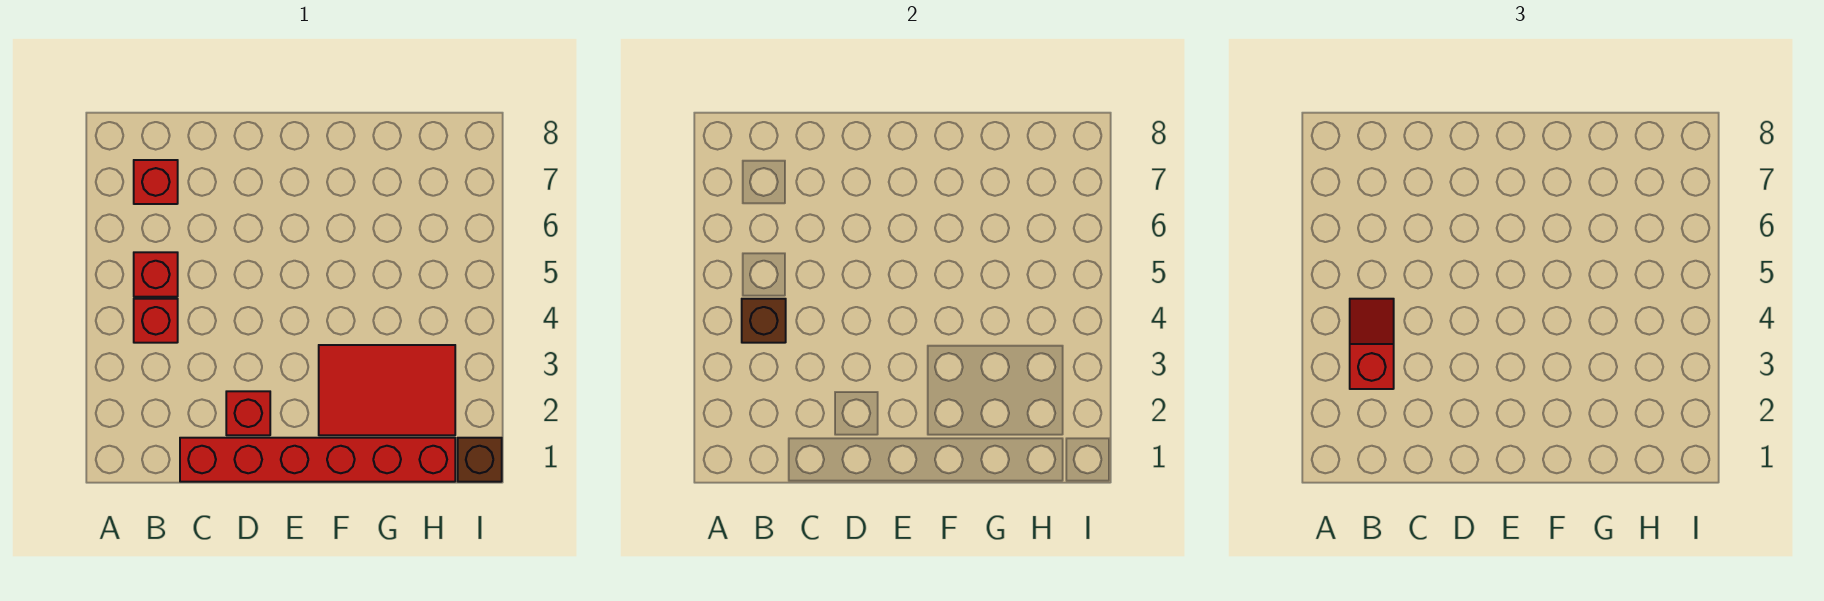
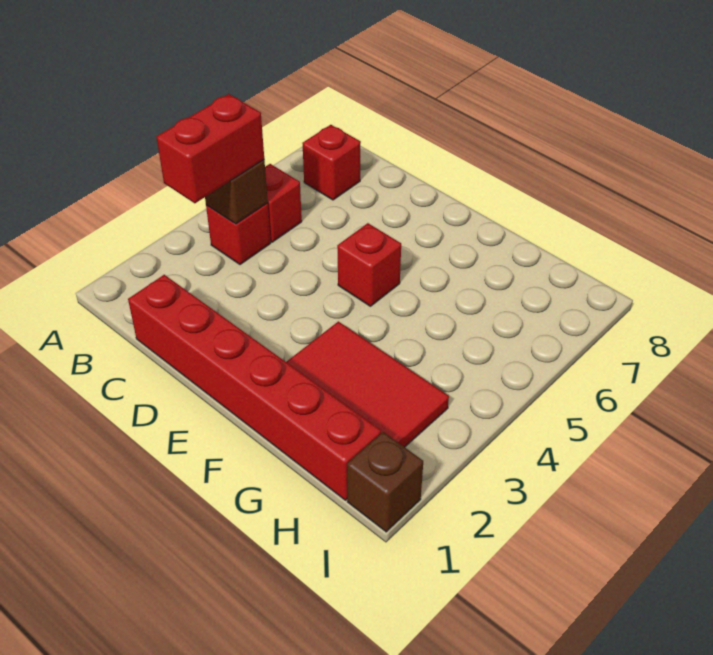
red slope B3:B4 level 3 top 3 -> red brick B3:B4 level 3
red brick D2 level 1 -> red brick E5 level 1

